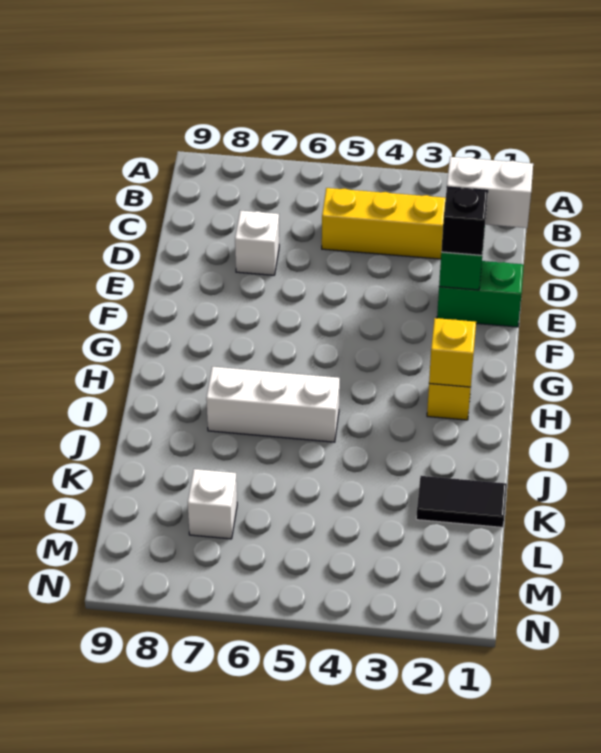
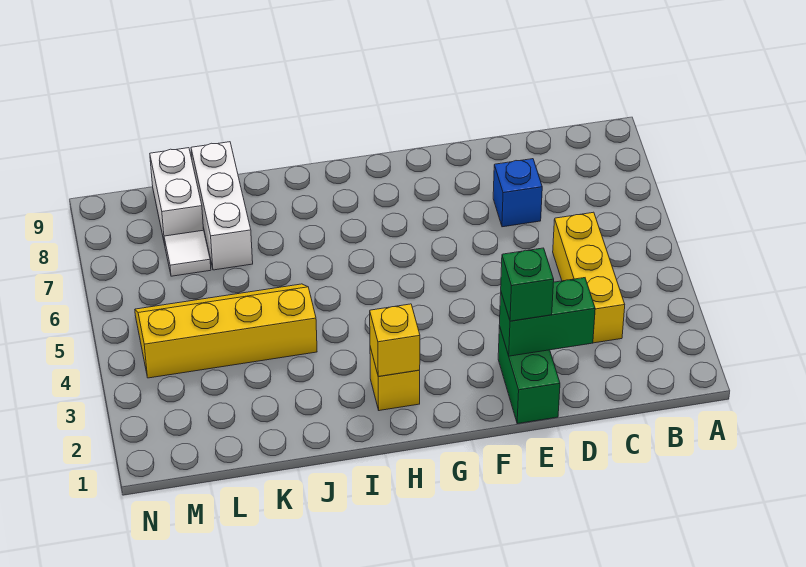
white brick D1:D2 level 3 -> white brick L8:L9 level 1
white brick D7 level 1 -> blue brick D7 level 1
black brick E2 level 3 -> green brick E2 level 3
white brick I5:I7 level 1 -> white brick K7:K9 level 1
none -> yellow slope J4:M5 level 1 top 4
black tile K1:K2 level 1 -> none
white brick L7 level 1 -> white tile L7 level 1

